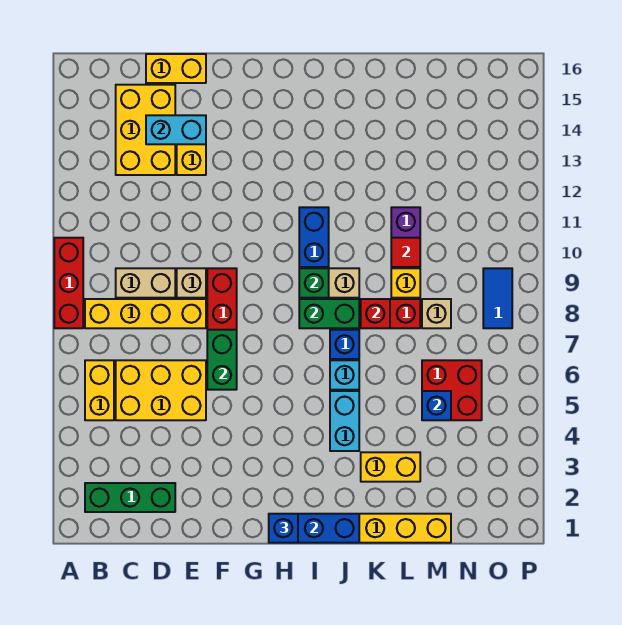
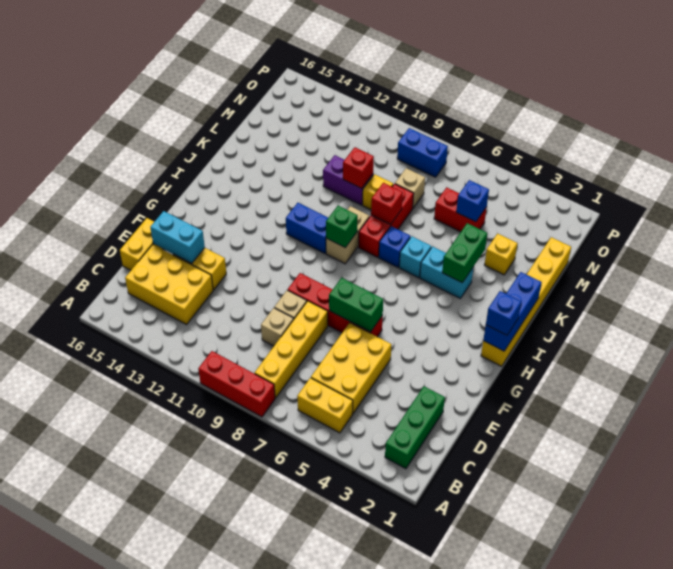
tan brick C9:D9 level 1 -> tan brick D9 level 1
cyan brick D14:E14 level 2 -> cyan brick E14:E15 level 2
green brick I8:J8 level 2 -> green brick J4:K4 level 2
yellow brick K3:L3 level 1 -> yellow brick L3 level 1
red tile L10 level 2 -> red brick L10 level 2
red brick M5:N6 level 1 -> red brick M5:M6 level 1
blue tile O8:O9 level 1 -> blue brick O8:O9 level 1

